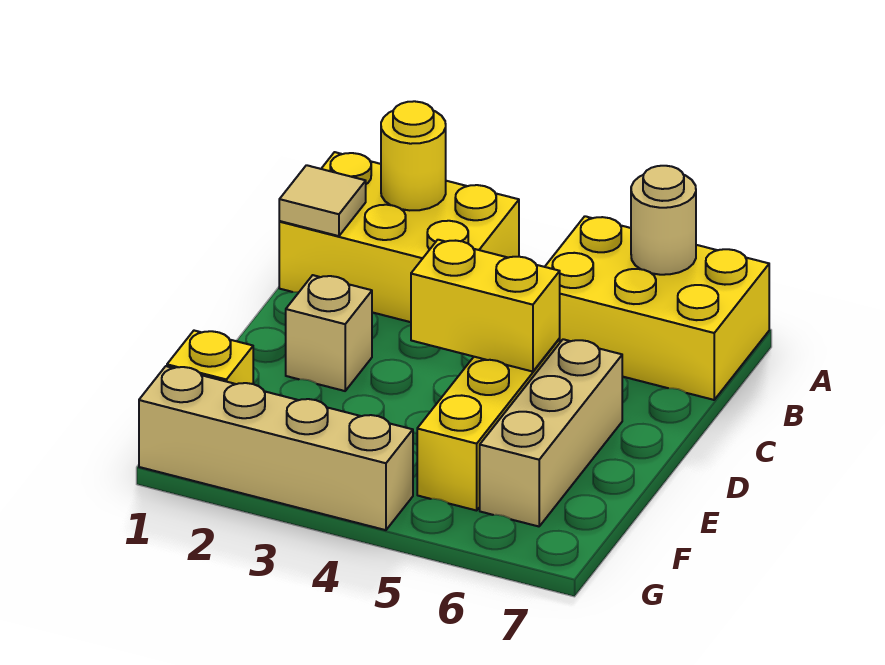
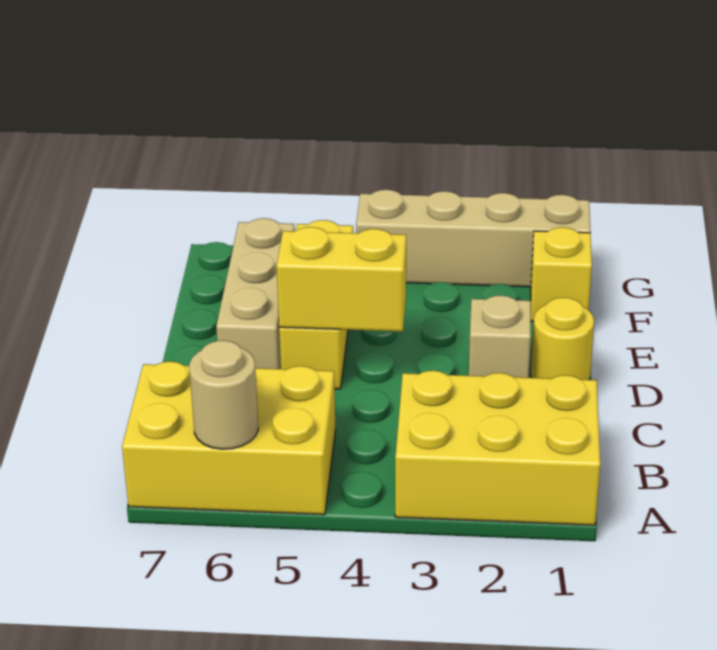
yellow round brick A2 level 2 -> yellow round brick D1 level 1
tan tile B1 level 2 -> none

